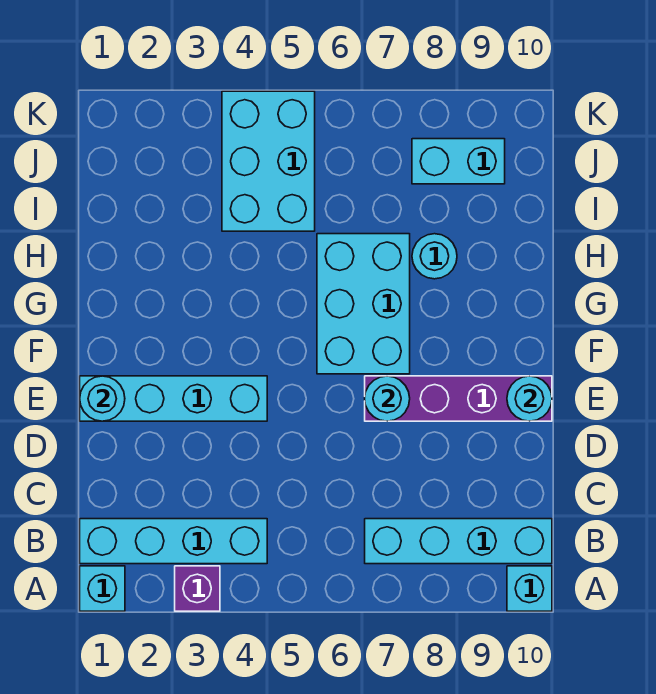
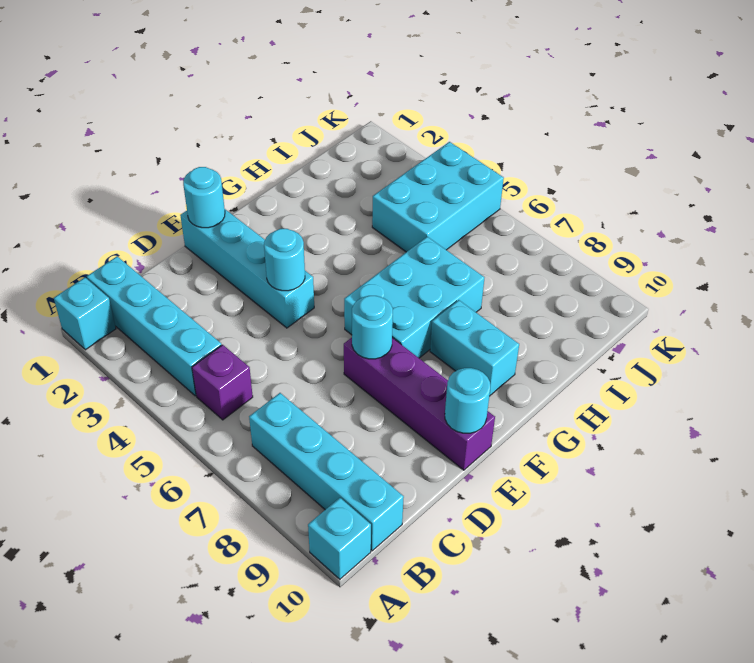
purple brick A3 level 1 -> purple brick B5 level 1
cyan round brick H8 level 1 -> cyan round brick E4 level 2
cyan brick J8:J9 level 1 -> cyan brick G8:G9 level 1

